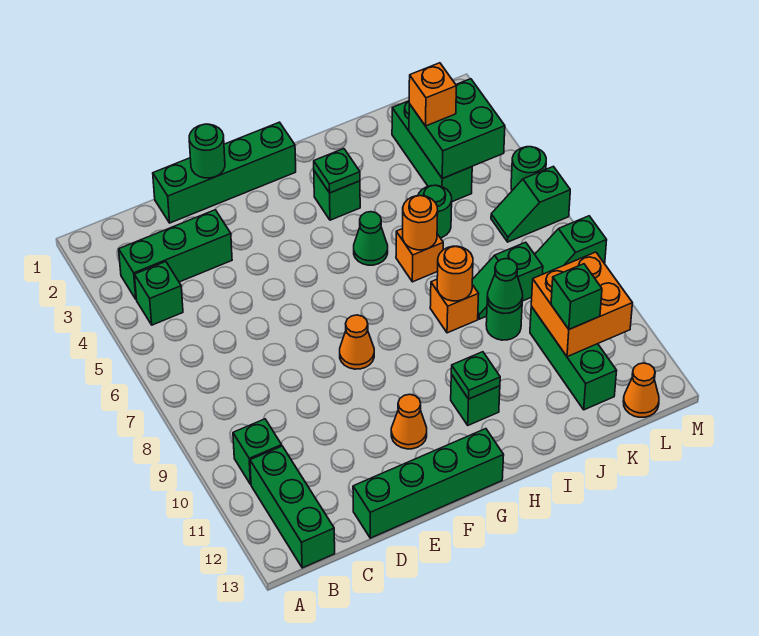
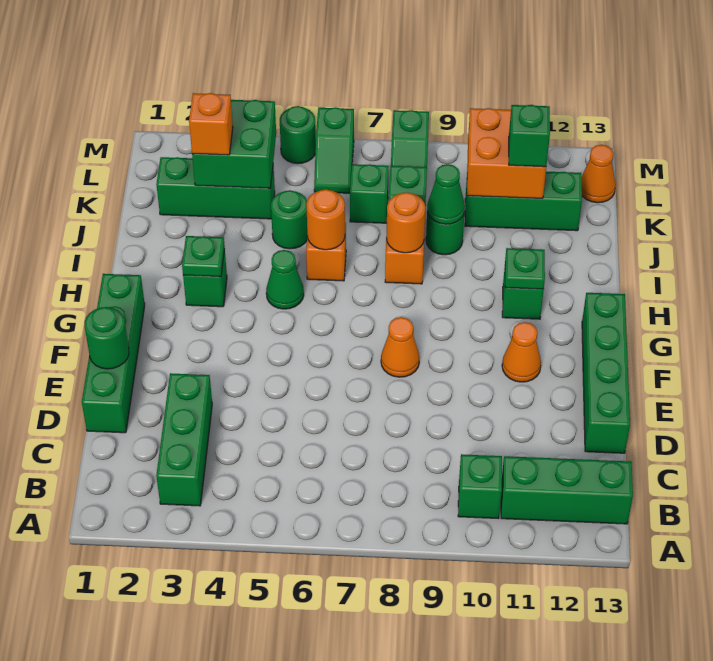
green brick B4 level 1 -> green brick K7 level 1

